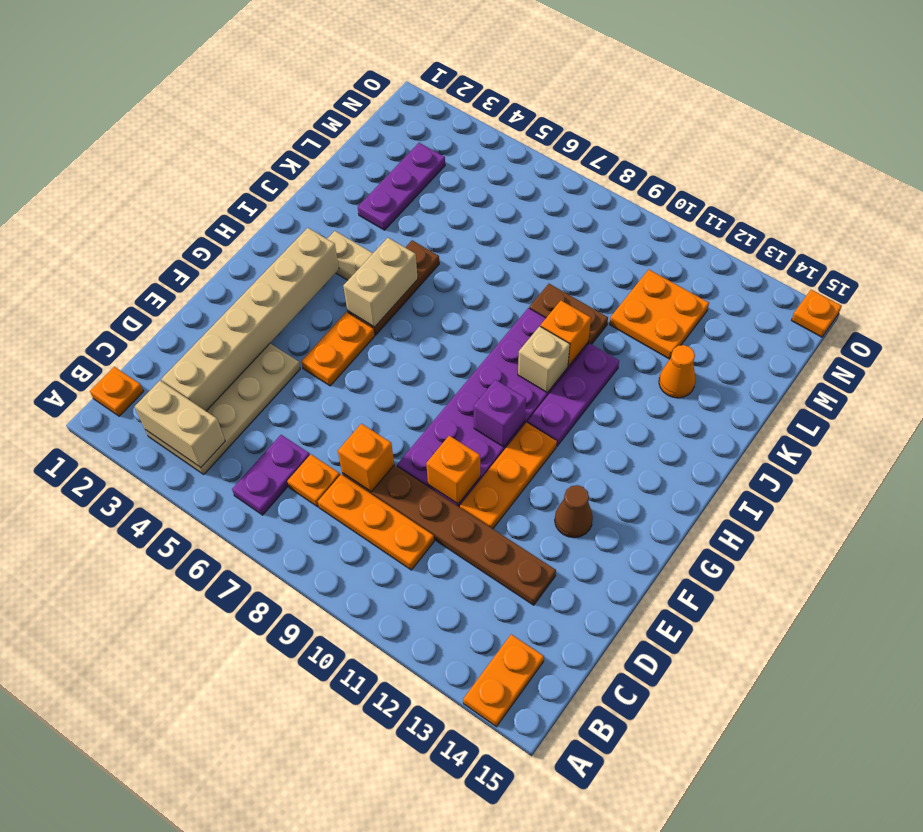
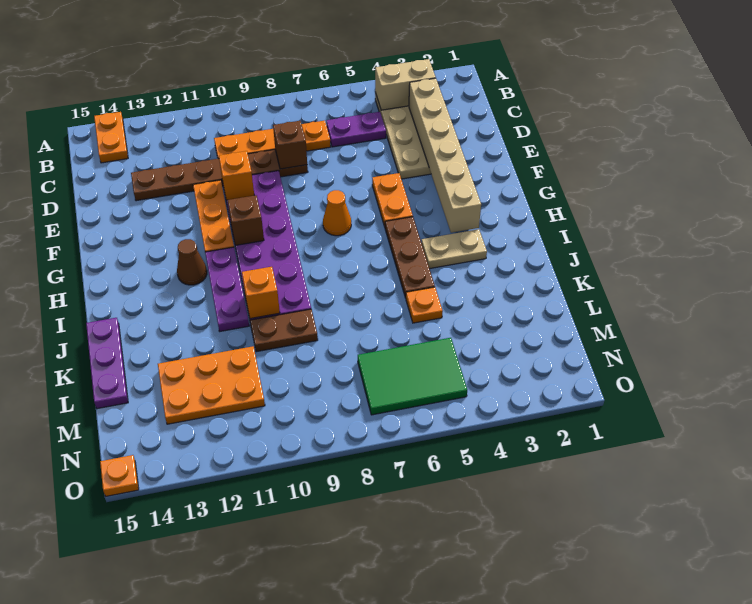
orange plate B1 level 1 -> orange plate K5 level 1
purple plate B6:C6 level 1 -> purple plate C5:C6 level 1
orange brick D8 level 2 -> brown brick D8 level 2
brown cone F13 level 1 -> brown cone H12 level 1
purple brick G10 level 2 -> brown brick G10 level 2
tan brick H5:I5 level 2 -> none
tan brick I10 level 2 -> none
purple plate K3:M3 level 1 -> purple plate J15:L15 level 1
orange cone K13 level 1 -> orange cone G7 level 1
orange plate L11:M12 level 1 -> orange plate L11:M13 level 1
none -> green tile M5:N7 level 1

